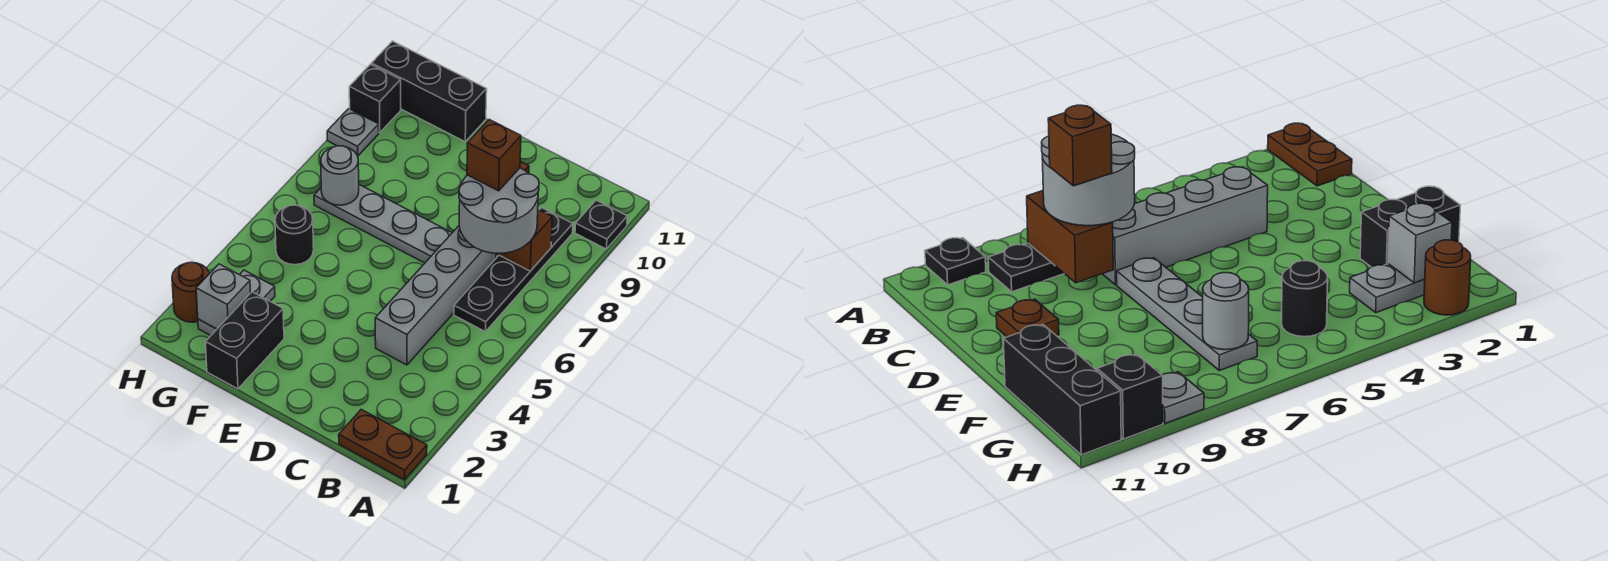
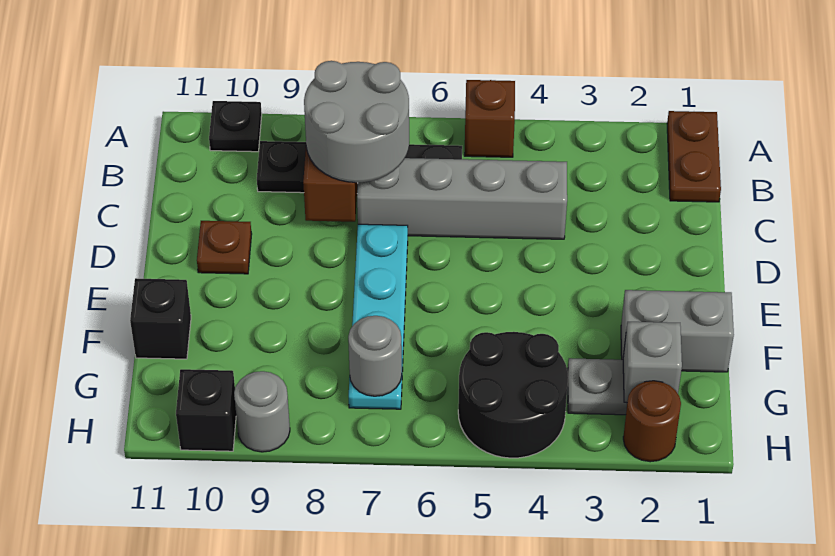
brown brick C8 level 4 -> brown brick A5 level 1
grey plate D7:G7 level 1 -> cyan plate D7:G7 level 1
black brick F1:F2 level 1 -> grey brick F1:F2 level 1
black brick F11:H11 level 1 -> black brick F11 level 1
black round brick G5 level 1 -> black round brick G4:H5 level 1
grey plate H9 level 1 -> grey round brick H9 level 1

